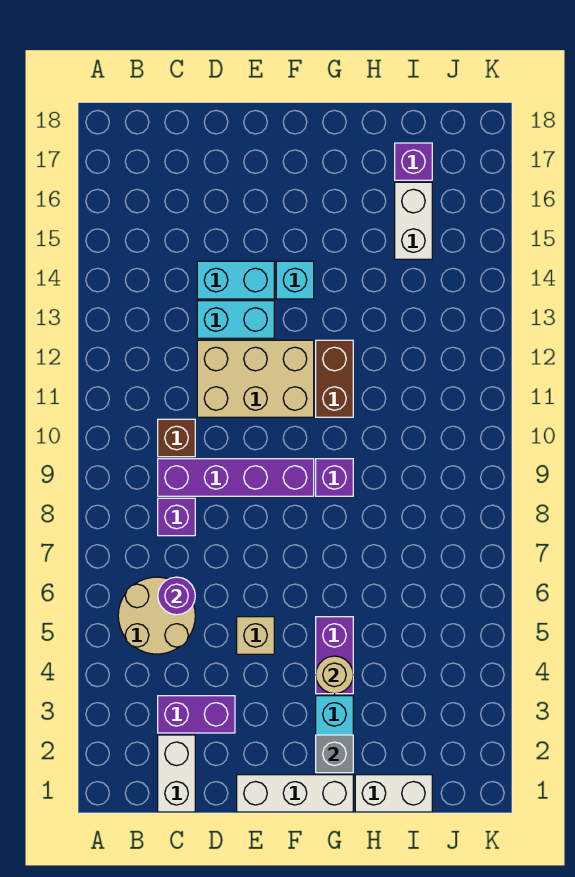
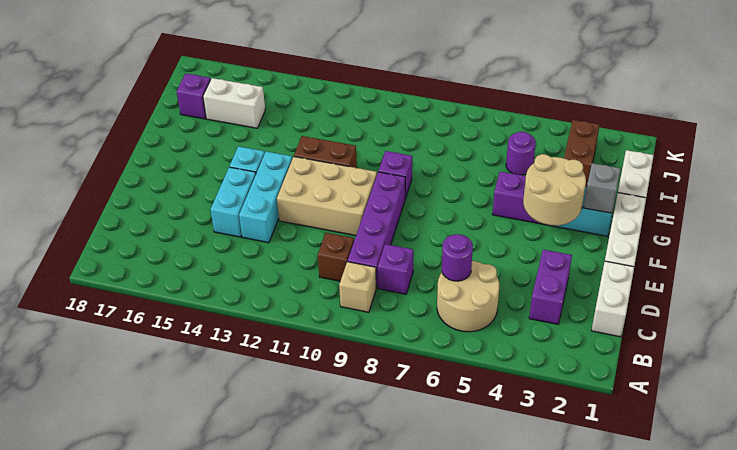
white brick C1:C2 level 1 -> white brick C1:D1 level 1
tan brick D11:F12 level 1 -> tan brick E10:F12 level 1
cyan brick D13:E13 level 1 -> cyan brick D13:F13 level 1
tan brick E5 level 1 -> tan brick B9 level 1
tan round brick G4 level 2 -> tan round brick F3:G4 level 2
none -> brown brick I3:J3 level 1
none -> purple round brick I5 level 1

